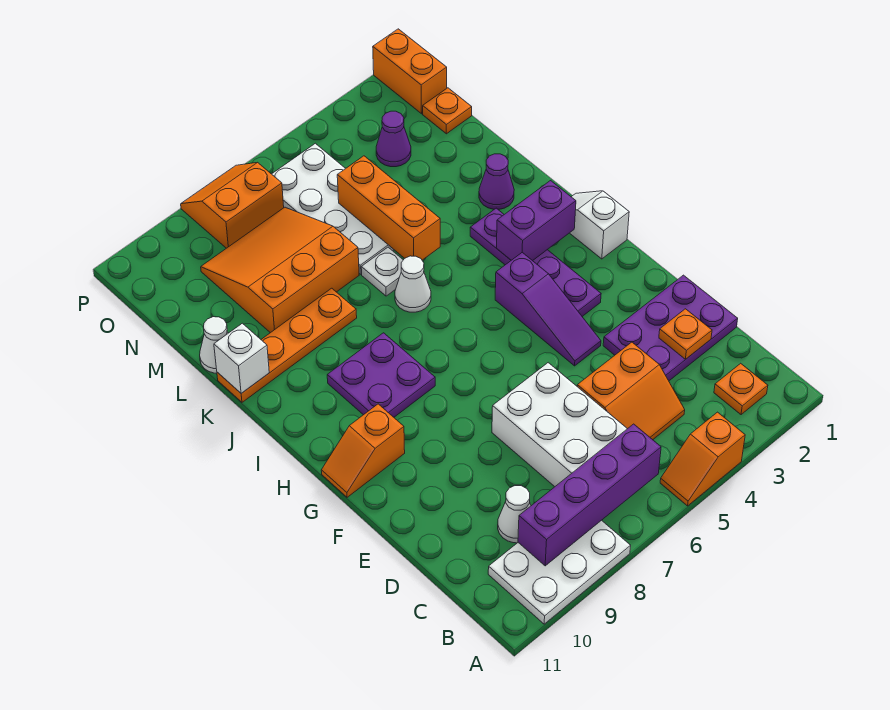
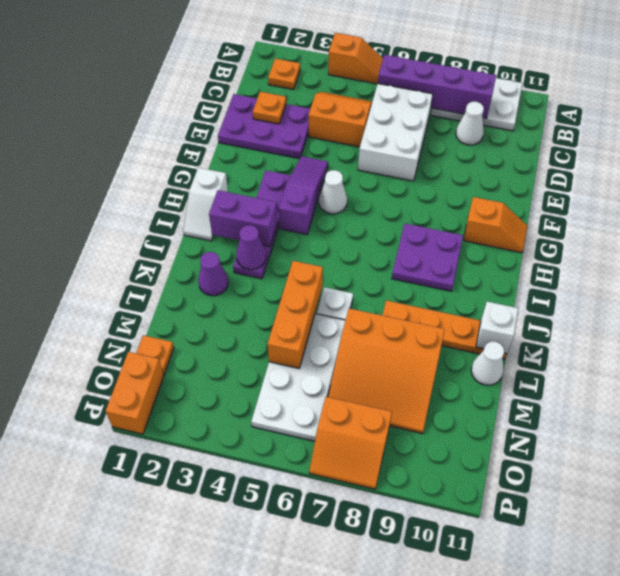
white cone J6 level 1 -> white cone G5 level 1
purple cone N3 level 1 -> purple cone J3 level 2

